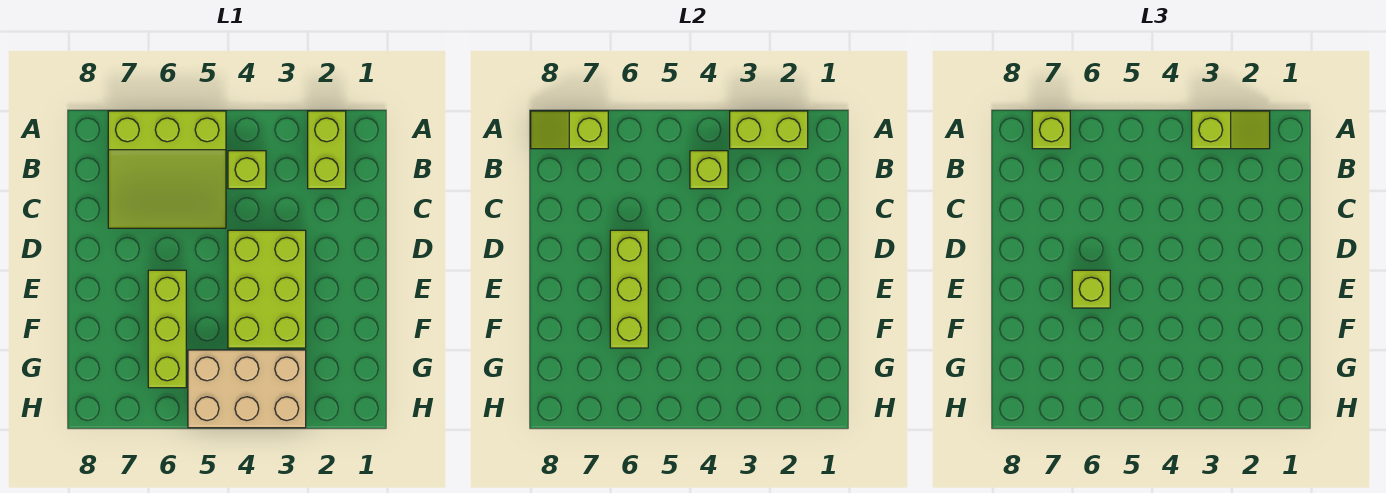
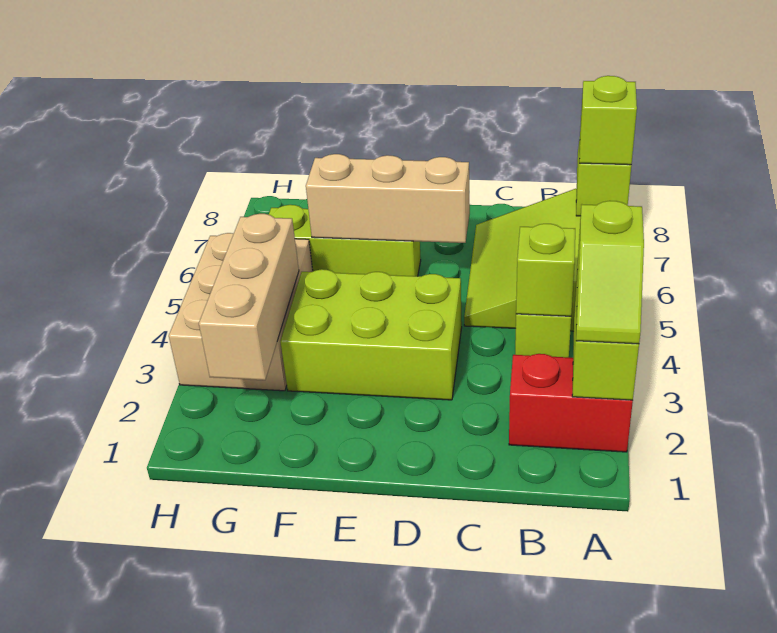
lime brick A2:B2 level 1 -> red brick A2:B2 level 1
lime brick D6:F6 level 2 -> tan brick D6:F6 level 2
lime brick E6 level 3 -> none
none -> tan brick G2:G4 level 2

